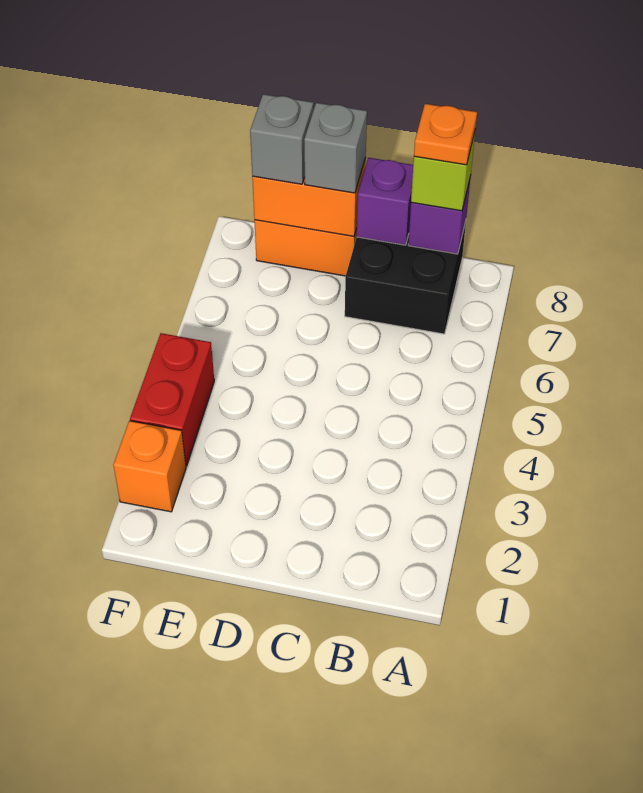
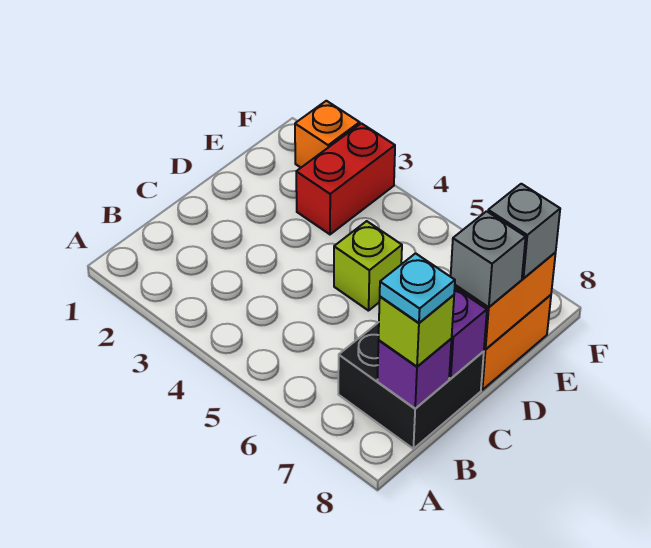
orange plate B8 level 4 -> cyan plate B8 level 4
none -> lime brick D5 level 1
red brick F3:F4 level 1 -> red brick E3:F3 level 1

